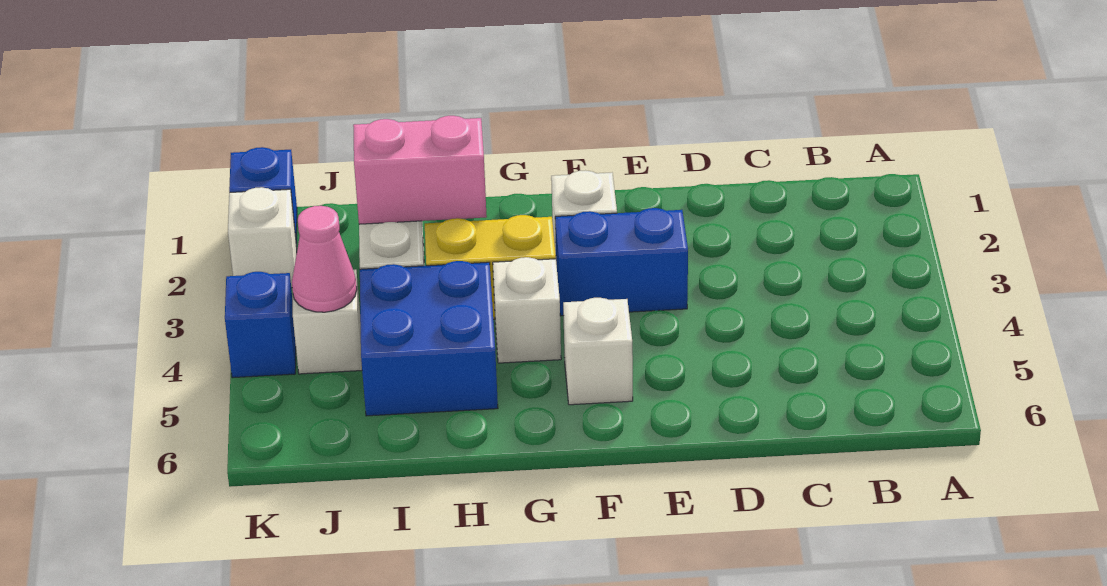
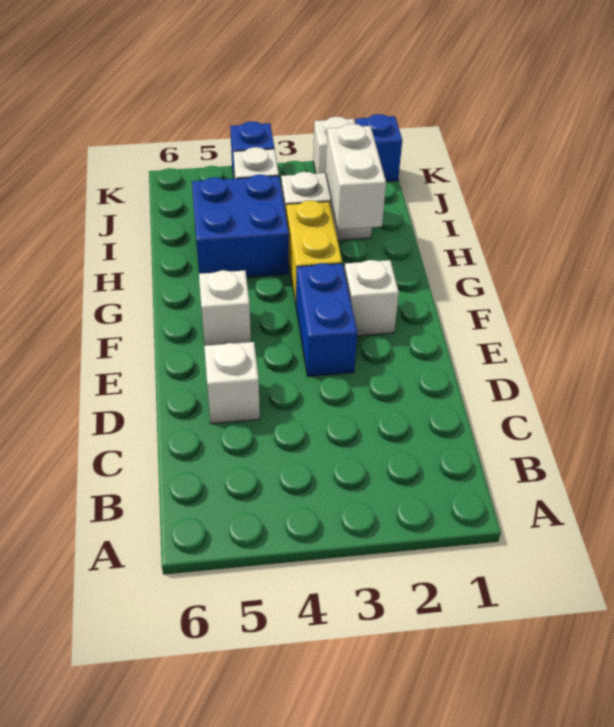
white brick G4 level 1 -> white brick D5 level 1
pink brick H2:I2 level 2 -> white brick H2:I2 level 2
pink cone J4 level 2 -> none

